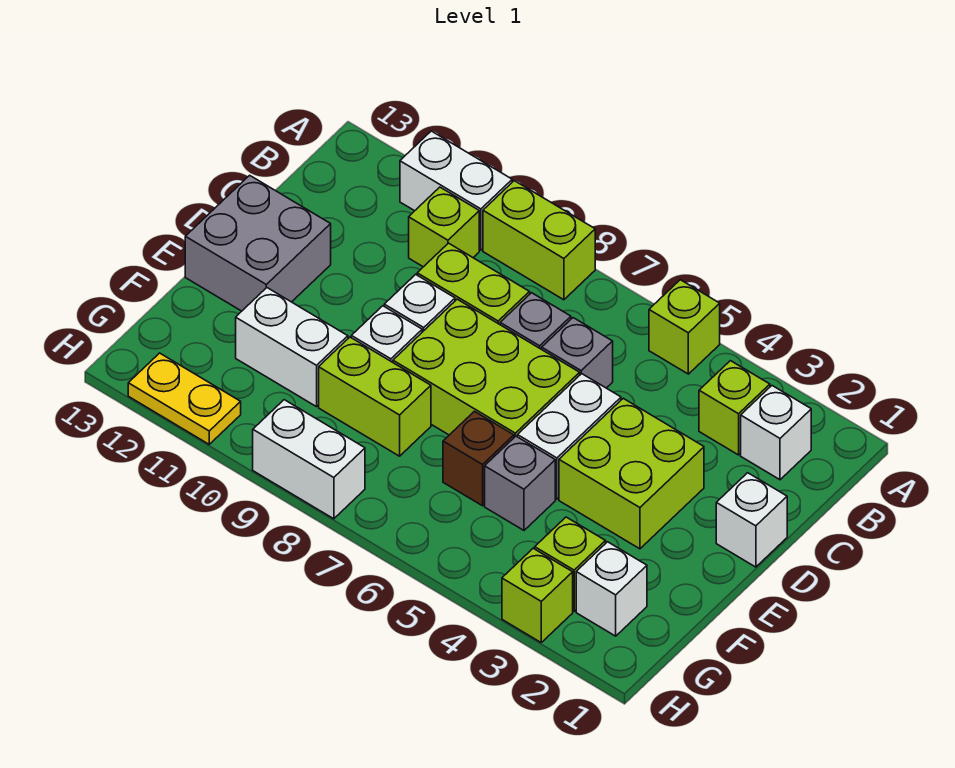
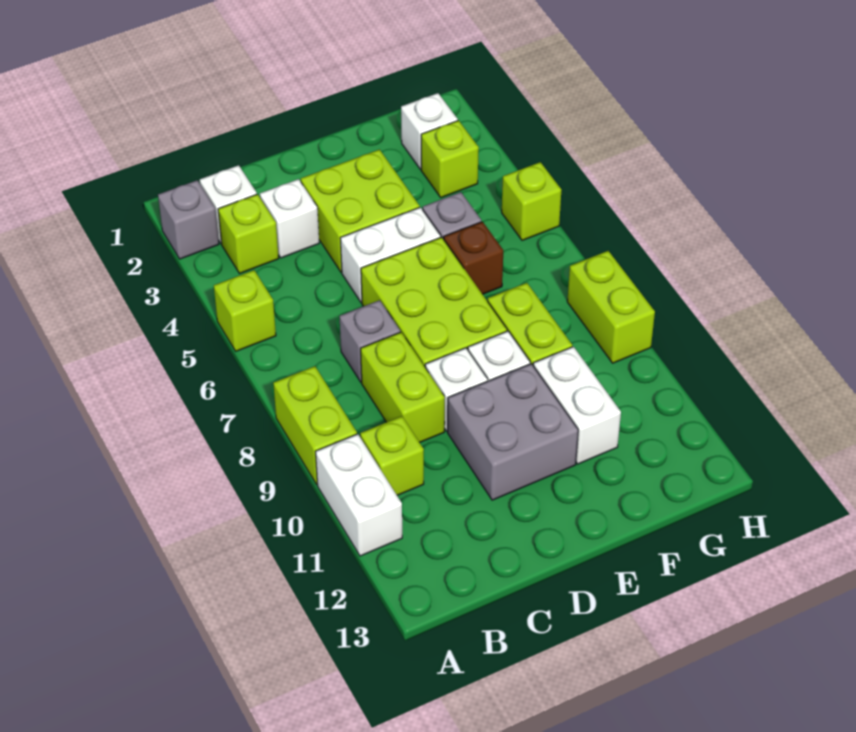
grey brick C6 level 1 -> grey brick A2 level 1
white brick D1 level 1 -> white brick C3 level 1
grey brick D12:E13 level 1 -> grey brick D10:E11 level 1
lime brick H3 level 1 -> lime brick H5 level 1
white brick H8:H9 level 1 -> lime brick H8:H9 level 1
yellow plate H11:H12 level 1 -> none

